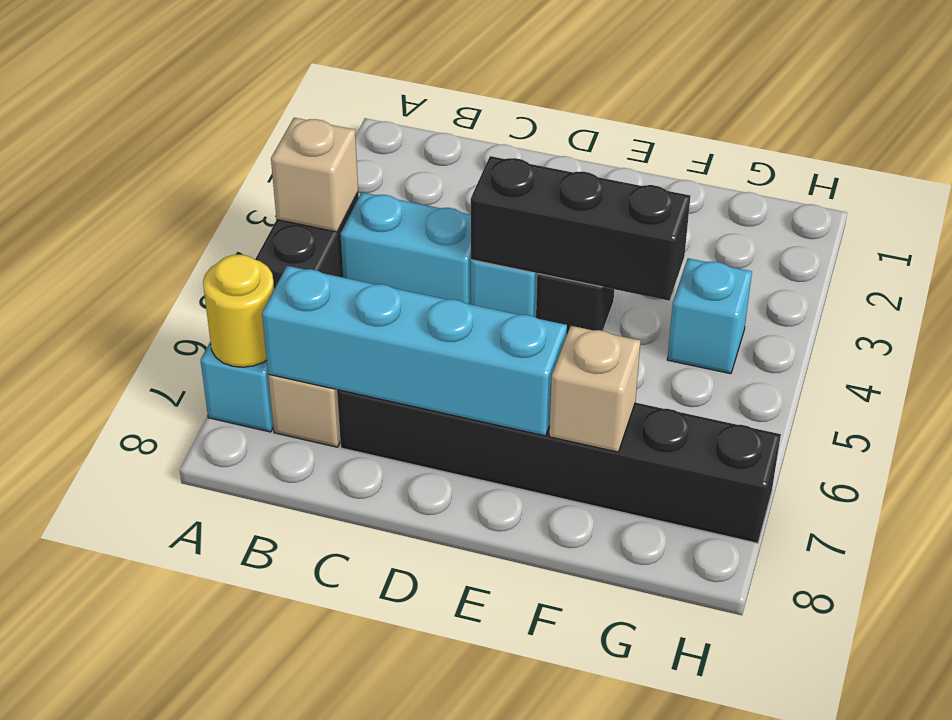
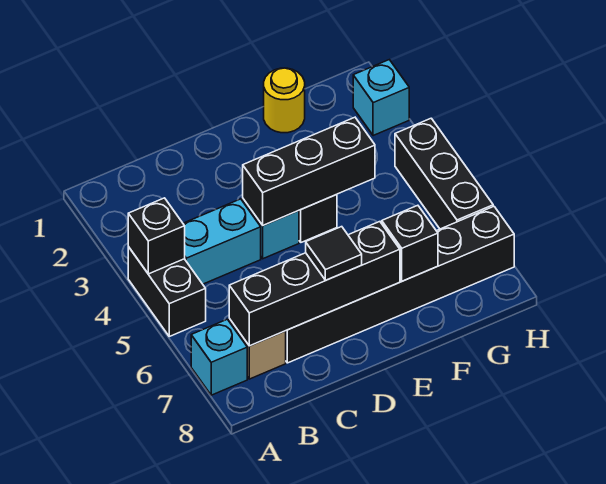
tan brick A4 level 2 -> black brick A4 level 2
yellow round brick A7 level 2 -> yellow round brick F1 level 1
cyan brick B7:E7 level 2 -> black brick B7:E7 level 2
none -> black tile D7 level 3
tan brick F7 level 2 -> black brick F7 level 2
cyan brick G4 level 1 -> cyan brick H2 level 1
none -> black brick H4:H6 level 1

